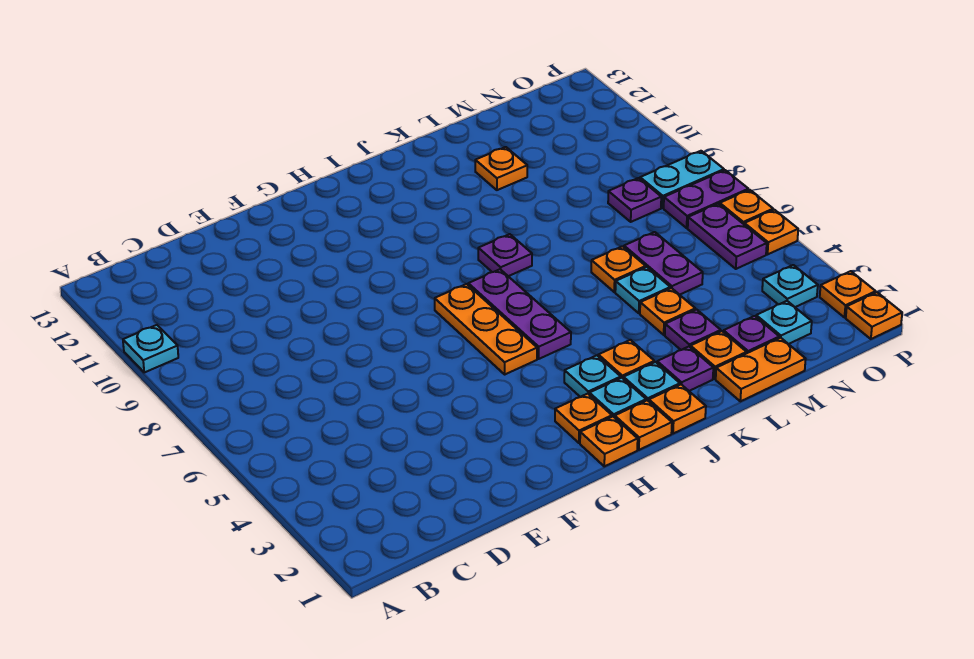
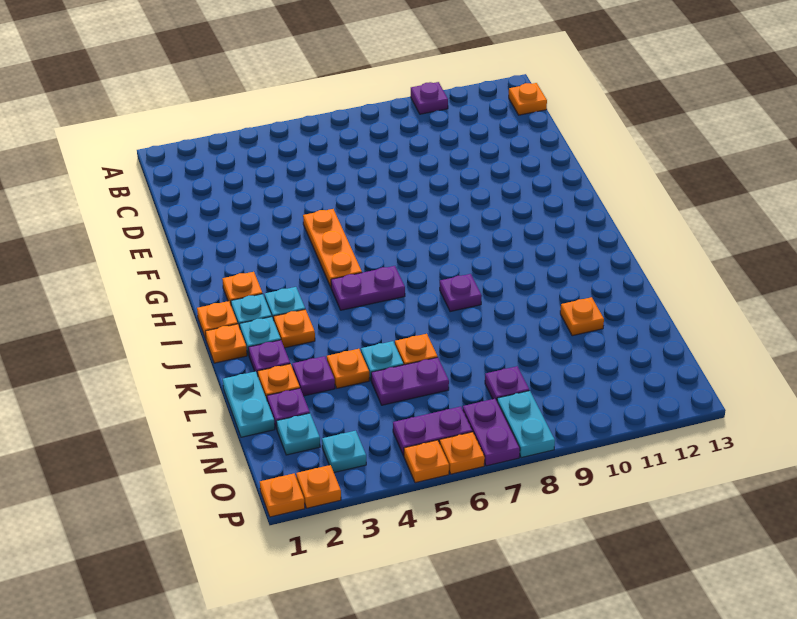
cyan plate A10 level 1 -> purple plate A10 level 1
orange plate H1 level 1 -> orange plate B13 level 1
orange plate H5:H7 level 1 -> orange plate F5:H5 level 1
purple plate I5:I7 level 1 -> purple plate I5:I6 level 1
orange plate L1:M1 level 1 -> cyan plate L1:M1 level 1

